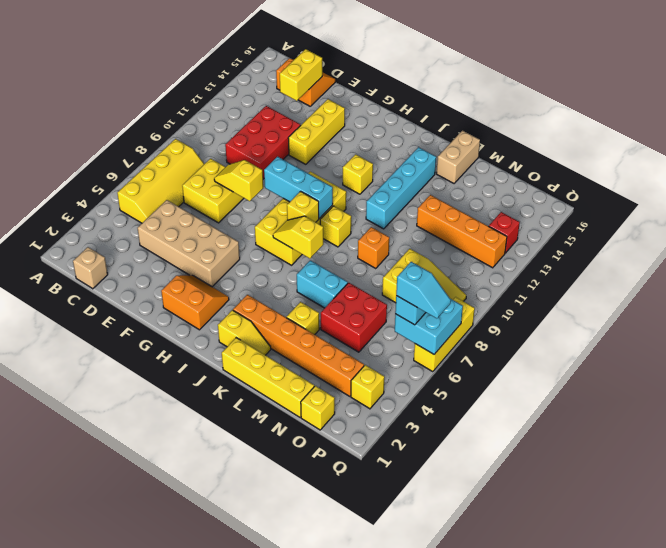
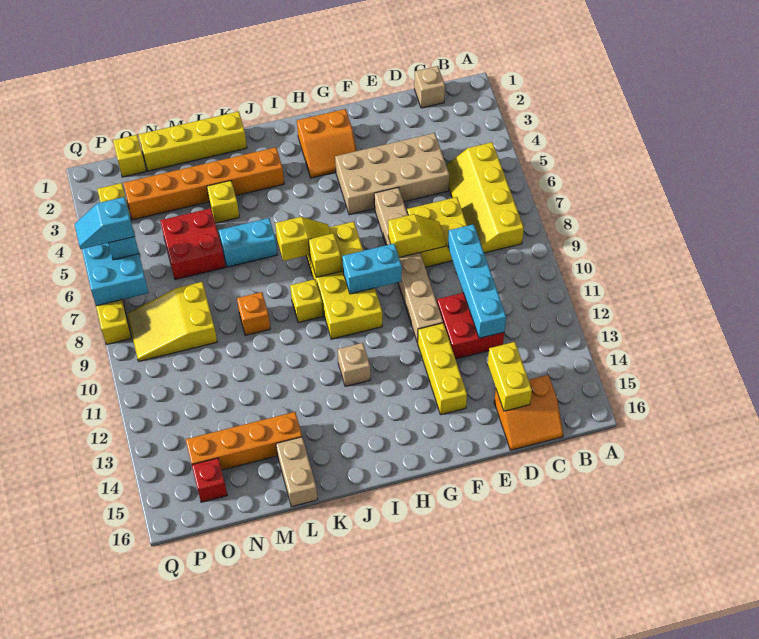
red brick D10:E12 level 1 -> red brick D11:E12 level 1
none -> tan brick F6:F11 level 1
cyan brick G9:I9 level 2 -> cyan brick G9:H9 level 2
yellow brick I12 level 1 -> tan brick I12 level 1
yellow slope J2:K2 level 1 top J -> none
cyan brick K11:K14 level 1 -> cyan brick D9:D12 level 2
orange brick M12:P12 level 1 -> orange brick L14:O14 level 1
red brick P13 level 1 -> red brick O15 level 1

